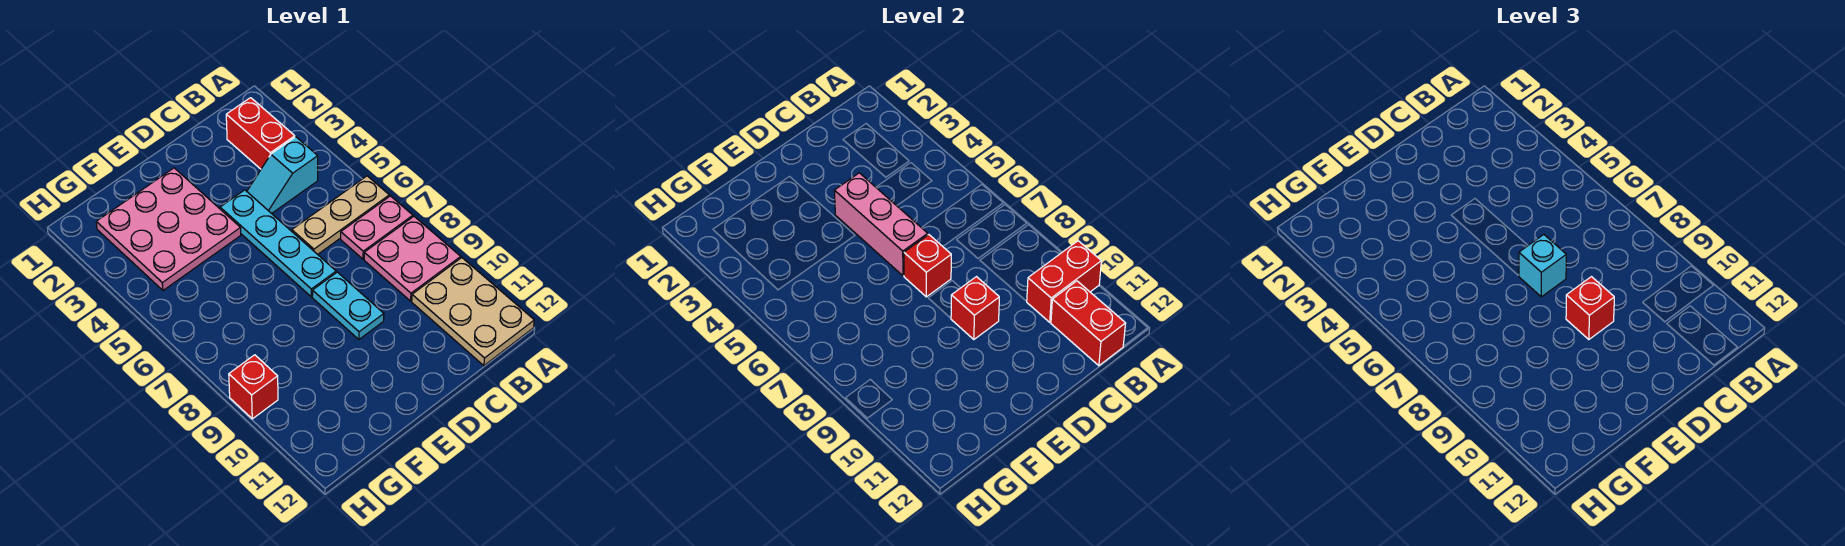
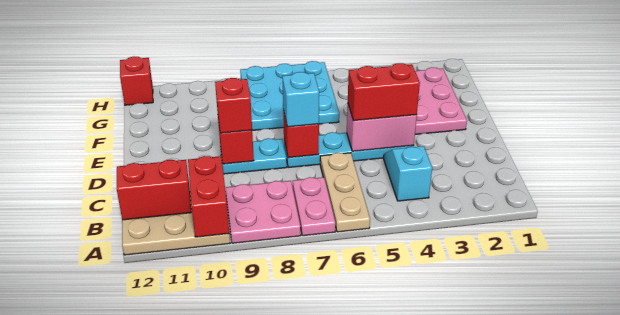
red brick B2:B3 level 1 -> red brick D4:D5 level 3
pink brick D4:D6 level 2 -> pink brick D4:D5 level 2
none -> cyan plate F6:H8 level 1
red brick H9 level 1 -> red brick H12 level 1

